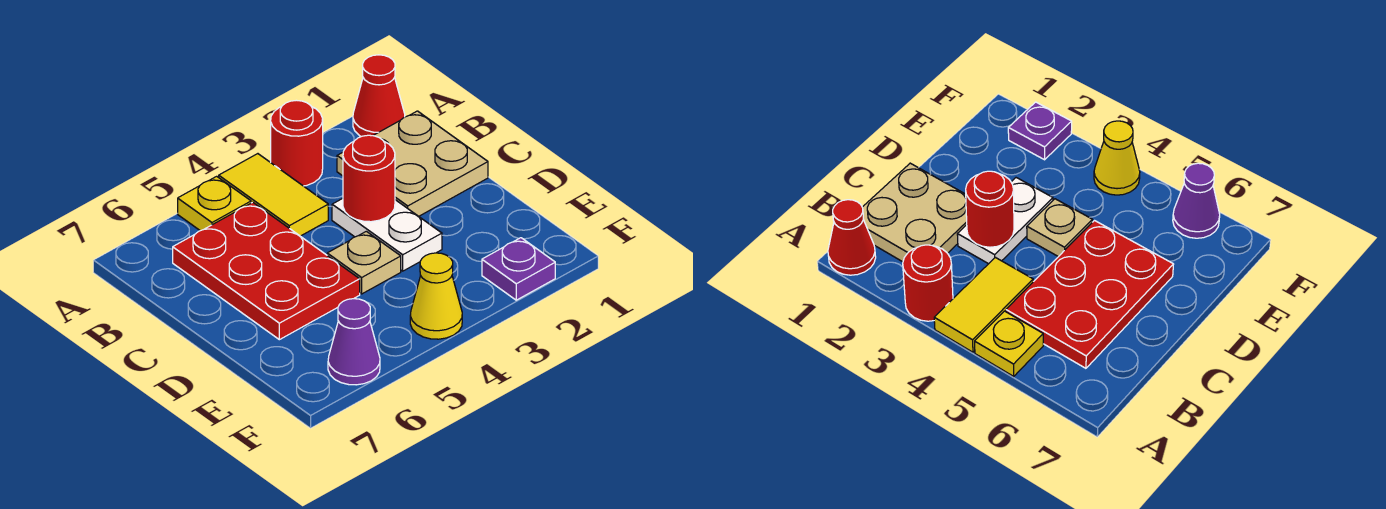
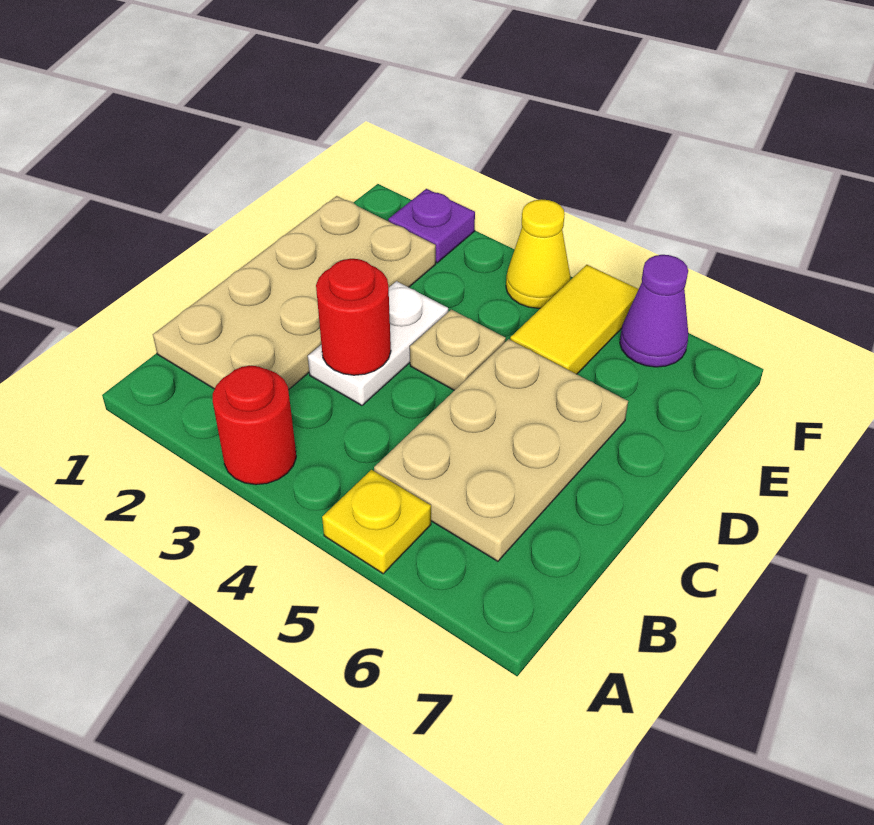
red cone A1 level 1 -> none
yellow tile A4:B4 level 1 -> yellow tile E5:F5 level 1
tan plate B1:C2 level 1 -> tan plate B1:E2 level 1
red plate B5:D6 level 1 -> tan plate B5:D6 level 1

